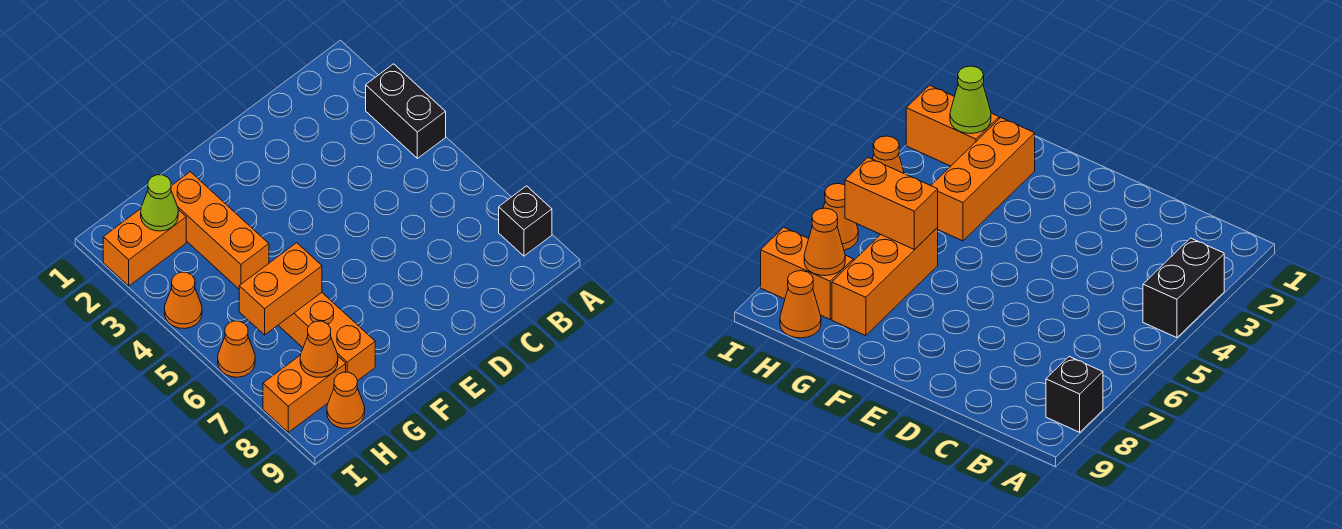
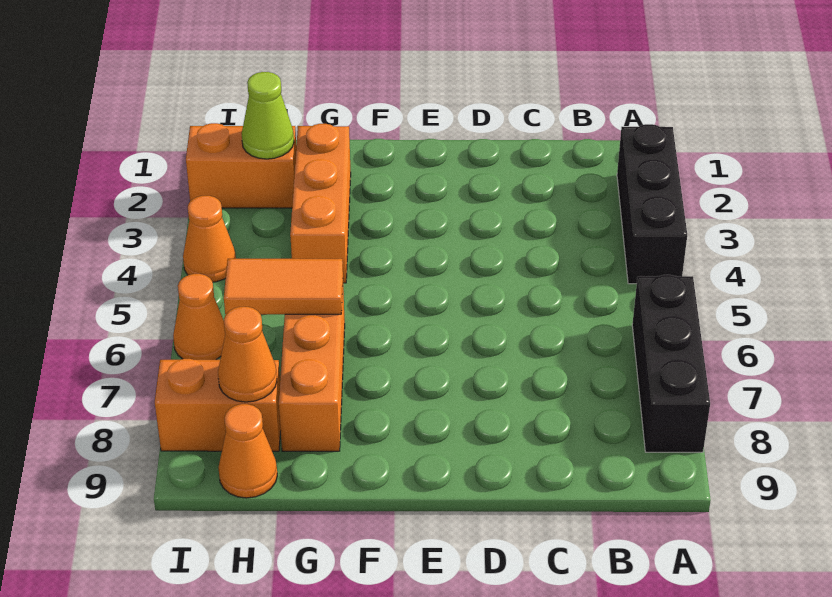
black brick A3:A4 level 1 -> black brick A2:A4 level 1
black brick A8 level 1 -> black brick A6:A8 level 1
orange brick G6:H6 level 2 -> orange tile G6:H6 level 2

